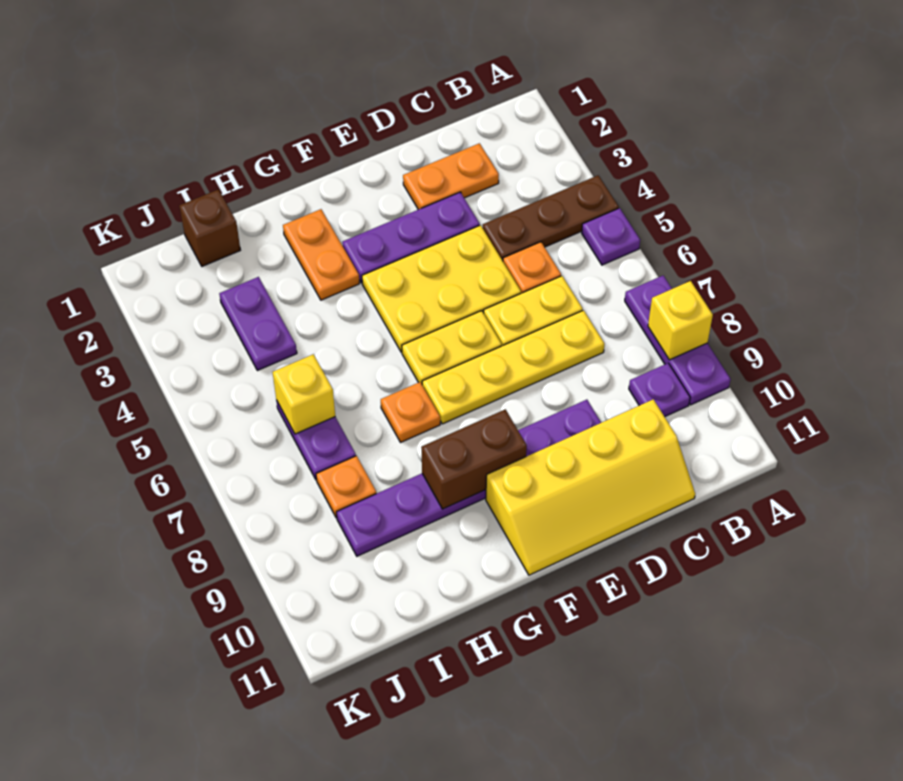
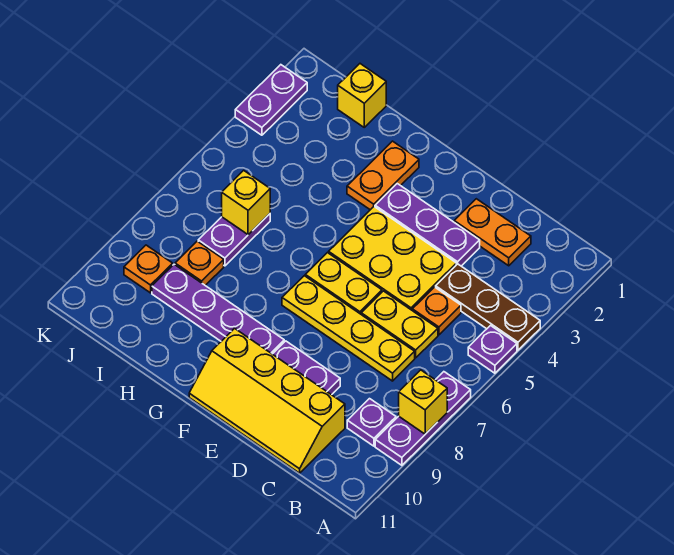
brown brick F9:G9 level 2 -> none
orange plate G7 level 1 -> orange plate J9 level 1
brown brick I1 level 1 -> yellow brick I1 level 1
purple plate I3:I4 level 1 -> purple plate K2:K3 level 1

